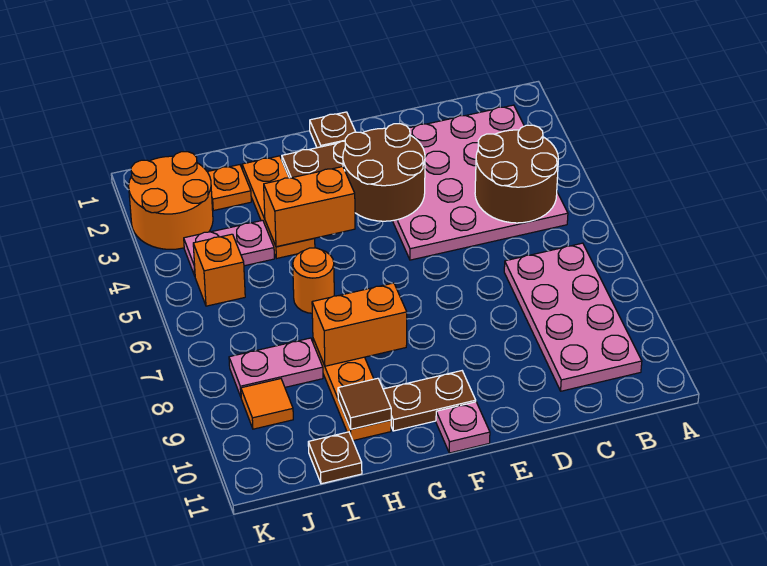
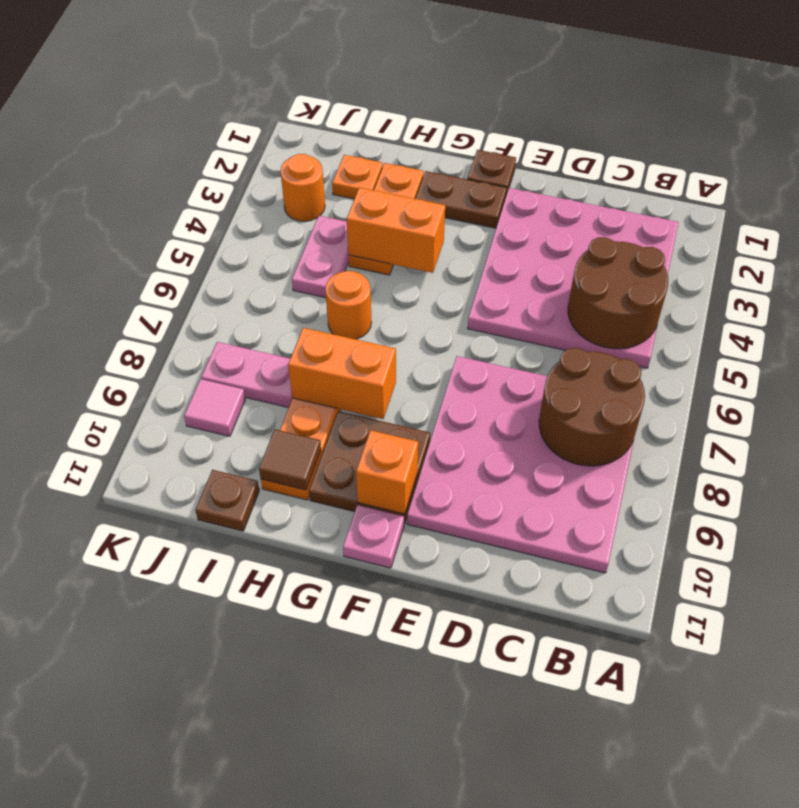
pink plate B7:C10 level 1 -> pink plate B7:E10 level 1
brown round brick E3:F4 level 2 -> brown round brick B7:C8 level 2
brown plate F10:G10 level 1 -> brown plate F9:G10 level 1
pink plate I4:J4 level 1 -> pink plate I4:I5 level 1
orange round brick J2:K3 level 1 -> orange round brick J3 level 1
orange brick J5 level 1 -> orange brick F10 level 2
orange tile J9 level 1 -> pink tile J9 level 1

